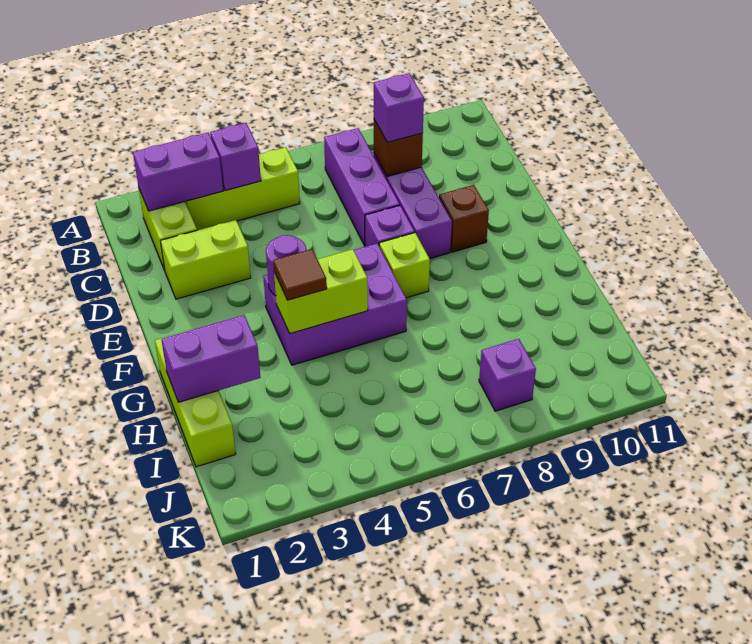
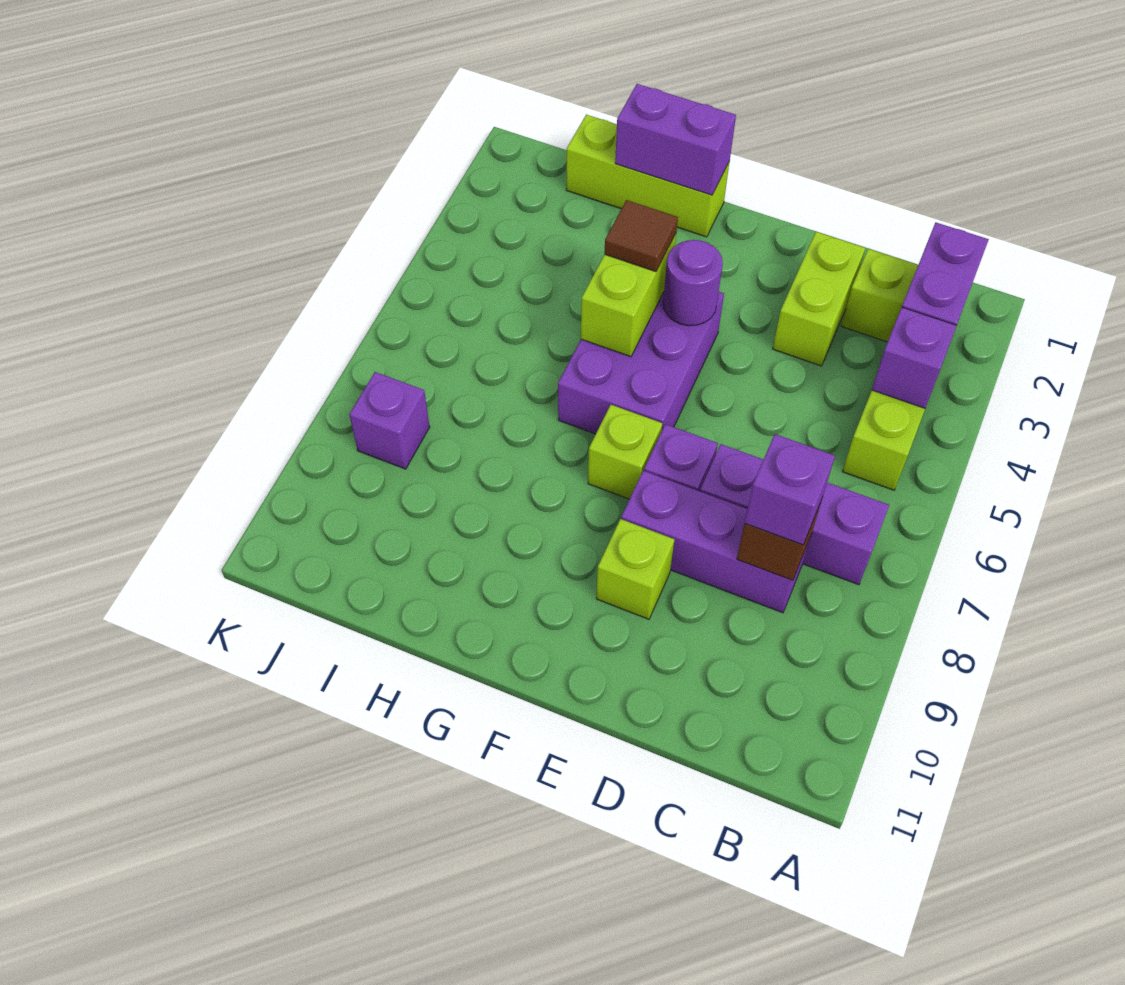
brown brick E9 level 1 -> lime brick E9 level 1
purple brick H1:H2 level 2 -> purple brick G1:H1 level 2

